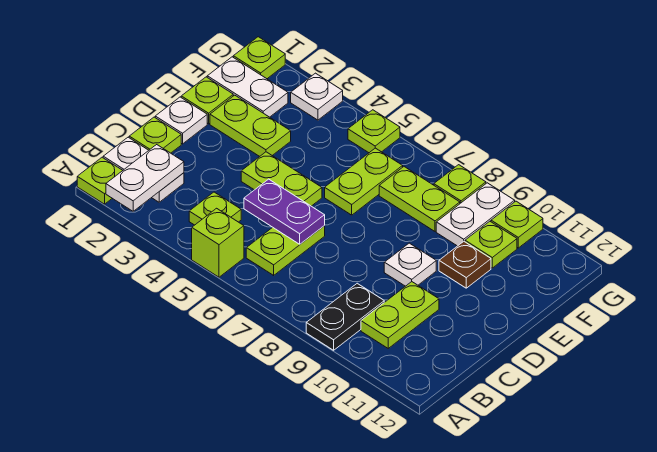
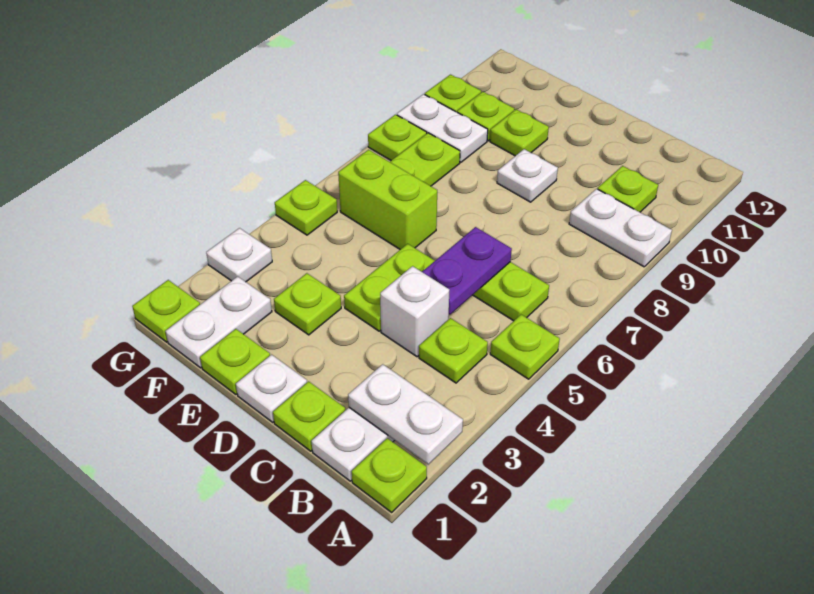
lime brick A5 level 1 -> lime plate A5 level 1
black plate A9:B9 level 1 -> white plate A9:B9 level 1
lime plate B10:C10 level 1 -> lime plate B10 level 1
none -> white brick C4 level 1
lime plate E2:E3 level 1 -> lime plate E3 level 1
lime plate E6:F6 level 1 -> lime brick E6:F6 level 1
brown plate E10 level 1 -> lime plate E10 level 1

